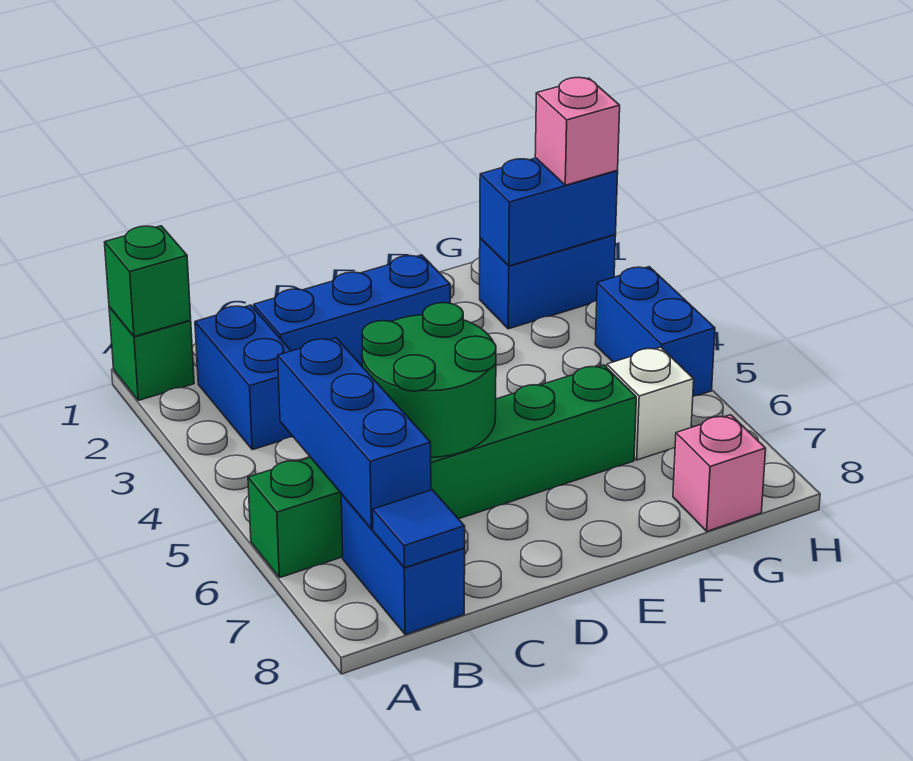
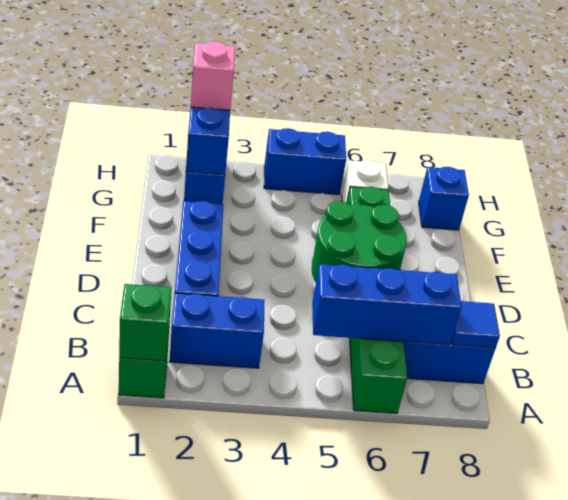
pink brick G8 level 1 -> blue brick G8 level 1

